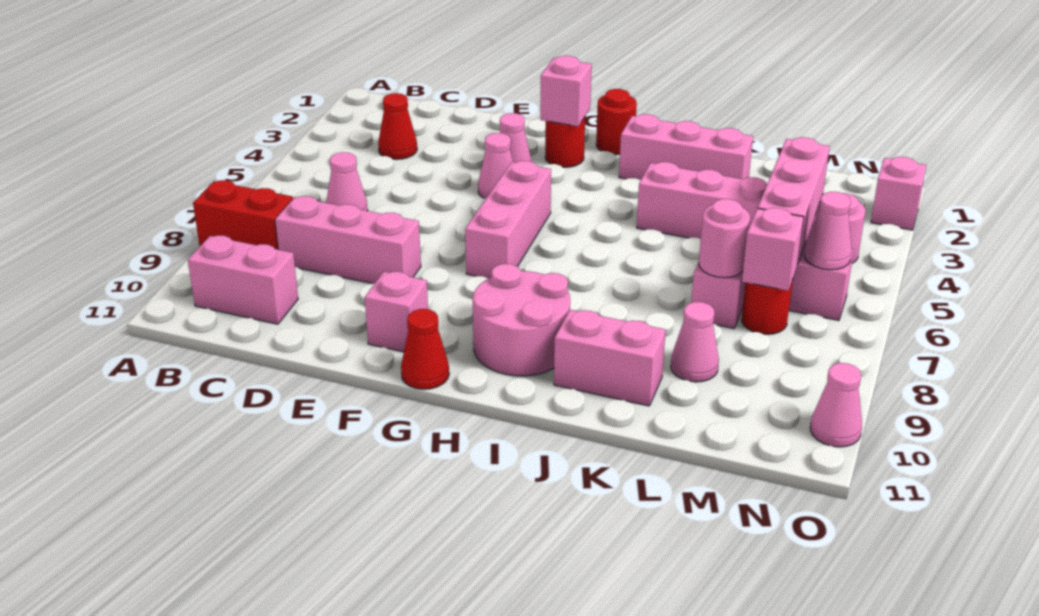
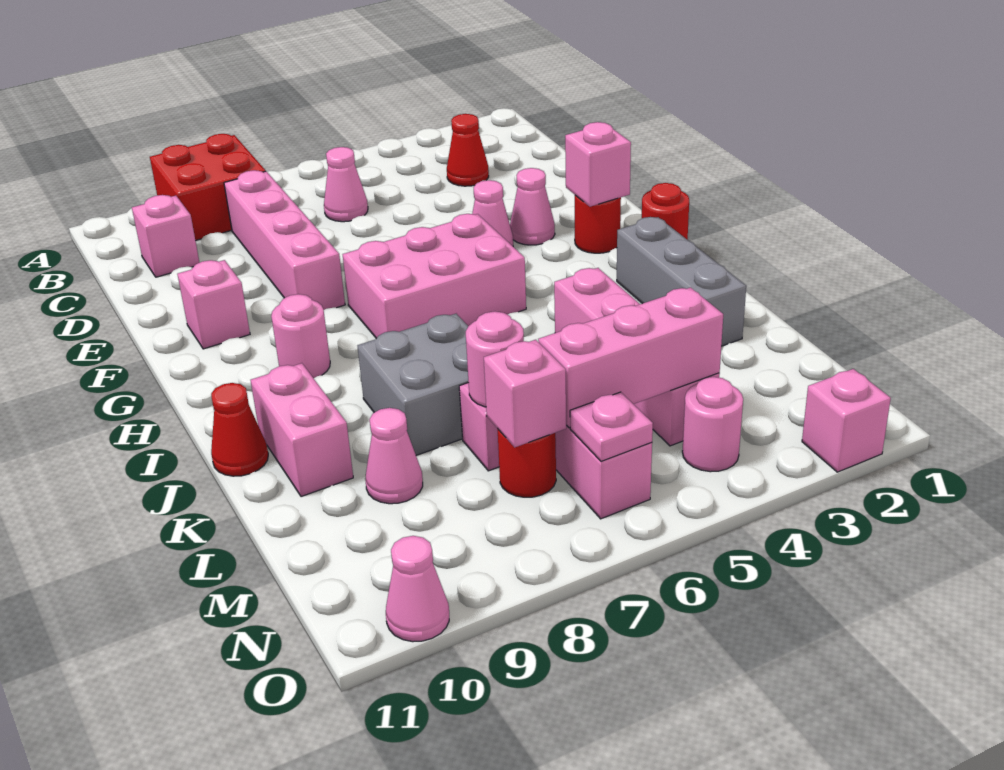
red brick A8:B8 level 1 -> red brick A8:B9 level 1
pink brick B10:C10 level 1 -> pink brick C10 level 1
pink brick C8:E8 level 1 -> pink brick C8:F8 level 1
pink brick G5:G7 level 1 -> pink brick G5:H7 level 1
red cone G11 level 1 -> red cone J11 level 1
pink round brick H9:I10 level 1 -> pink round brick H9 level 1
pink brick I2:K2 level 1 -> grey brick I2:K2 level 1
none -> grey brick J7:K8 level 1
pink cone N6 level 2 -> pink plate N6 level 2

